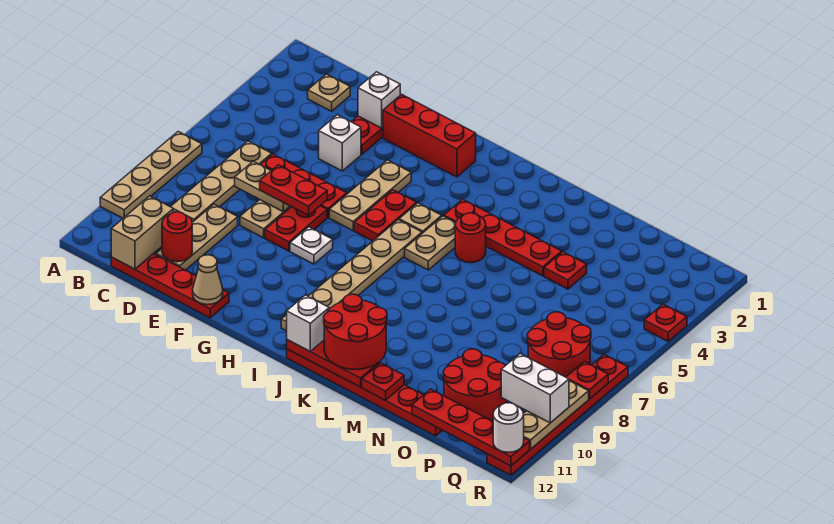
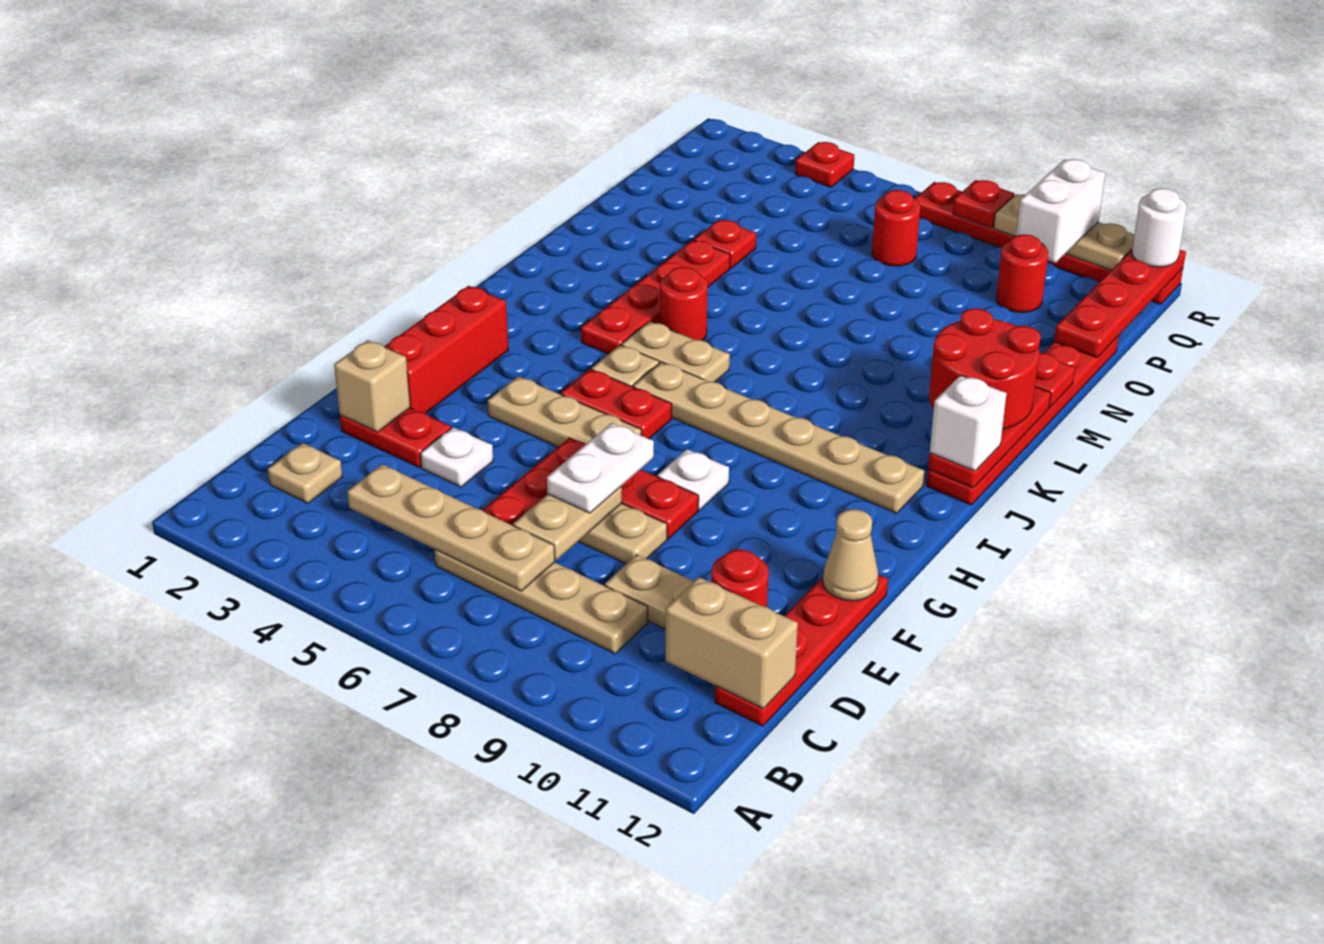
tan plate A7:A10 level 1 -> tan plate C4:C7 level 2
white brick E2 level 2 -> tan brick E2 level 2
white brick E4 level 1 -> white plate E4 level 1
red plate E7:F7 level 3 -> white plate E7:F7 level 3
red round brick O10:P11 level 1 -> red round brick P10 level 1
red round brick P7:Q8 level 1 -> red round brick P7 level 1

